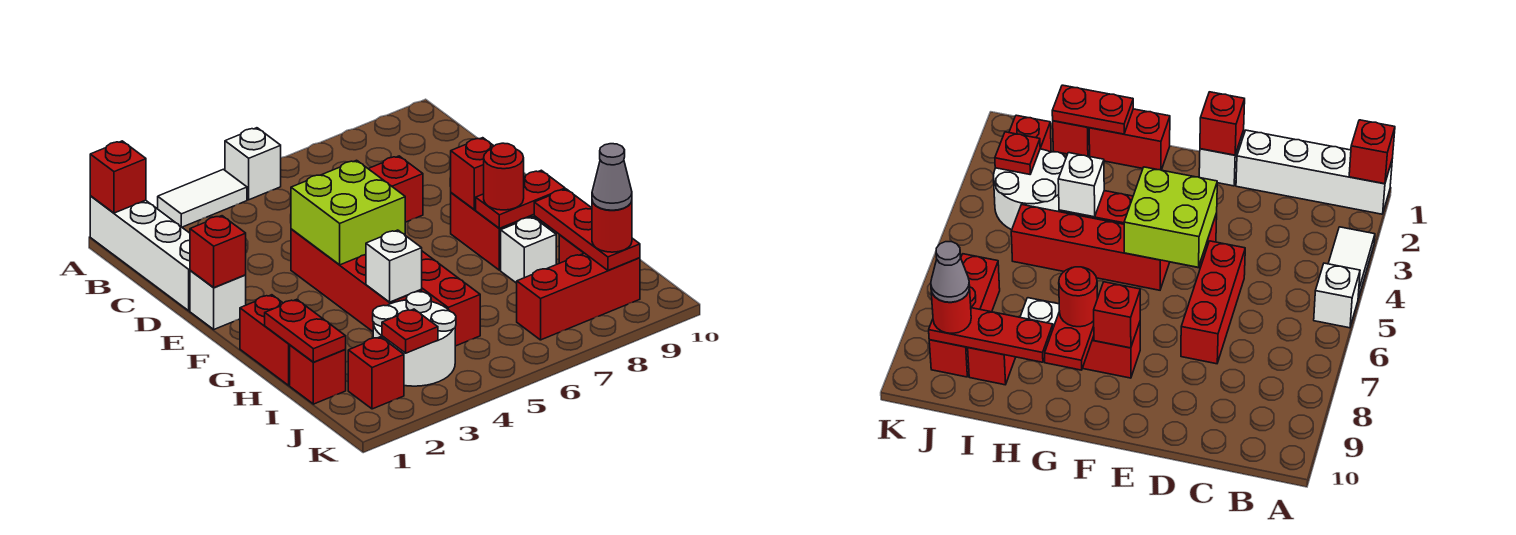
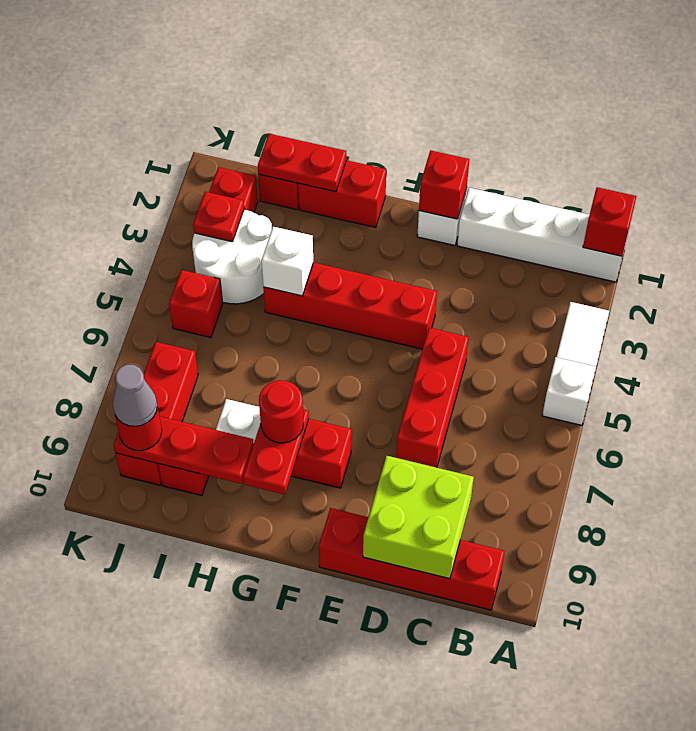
lime brick E4:F5 level 2 -> lime brick C9:D10 level 2
red brick F5:I5 level 1 -> red brick B10:E10 level 1
red brick F8 level 2 -> red brick J5 level 1

